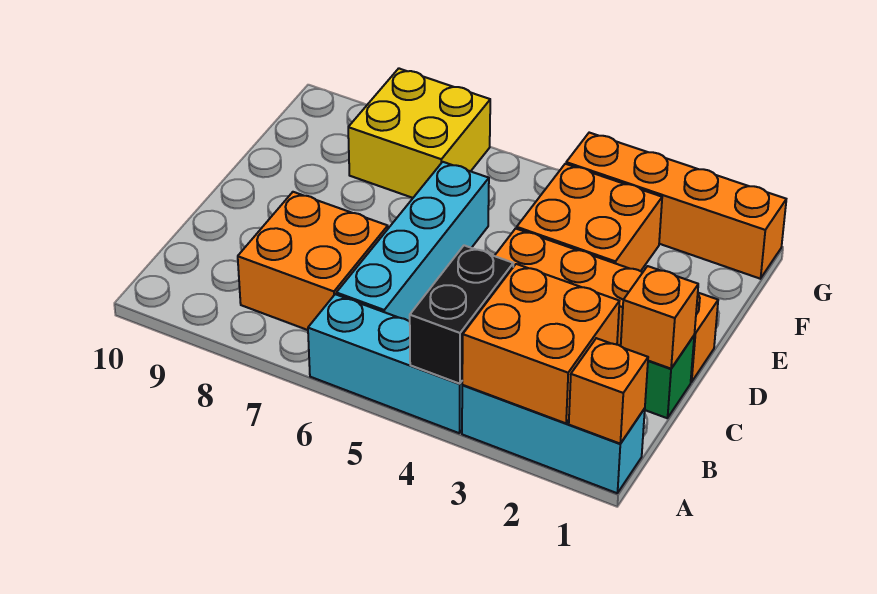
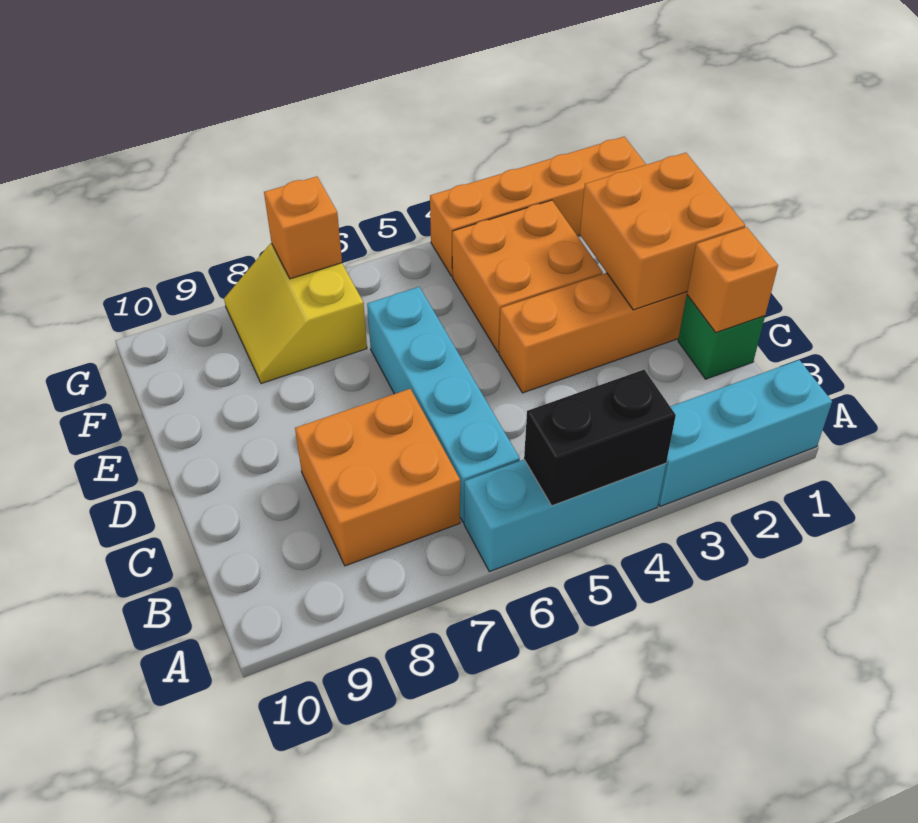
orange brick A1 level 2 -> orange brick G7 level 2
orange brick A2:B3 level 2 -> orange brick D1:E2 level 2
black brick A4:B4 level 2 -> black brick A4:A5 level 2
yellow brick F7:G8 level 1 -> yellow slope F7:G8 level 1 top 7

